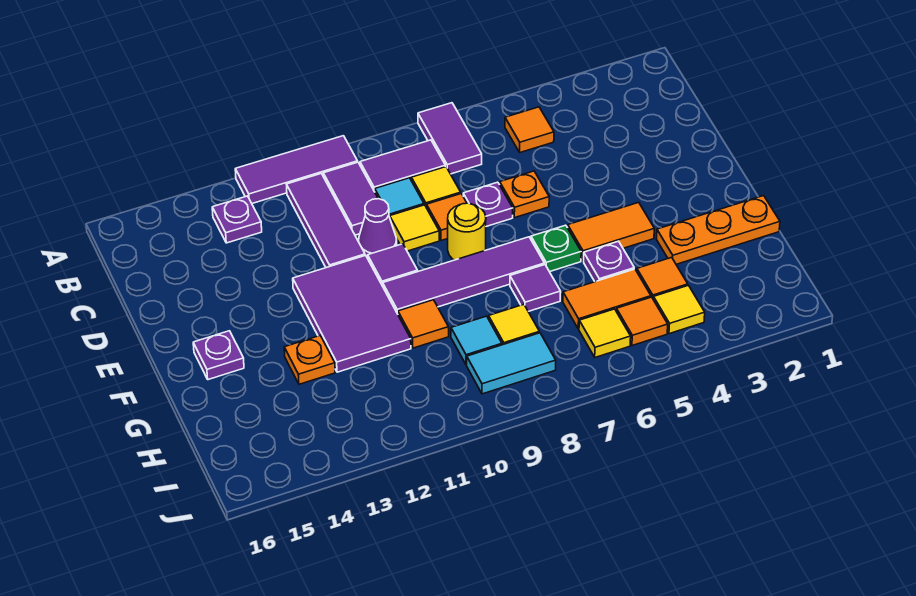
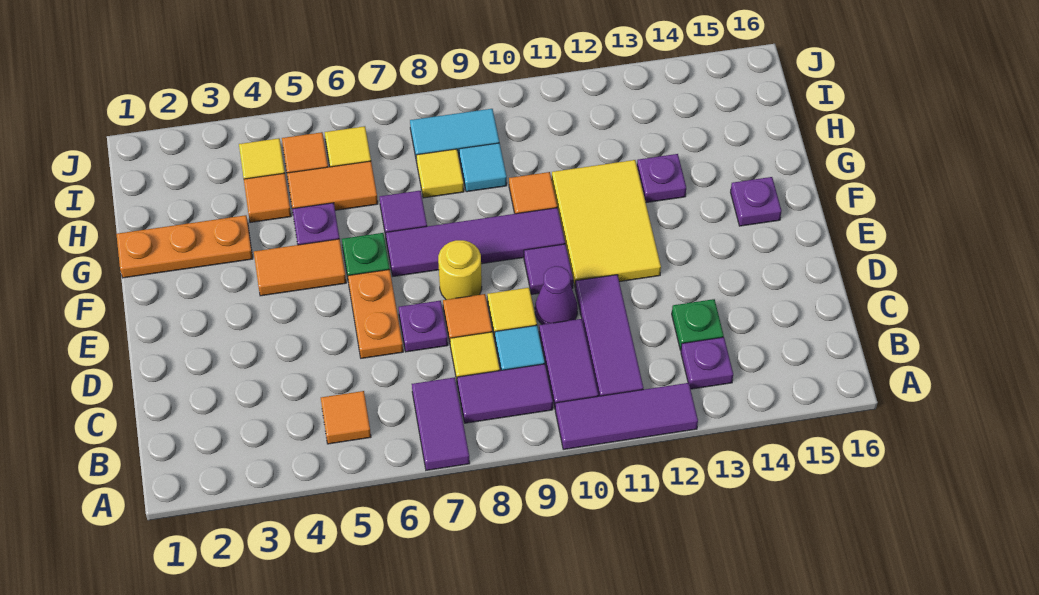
none -> green plate C13 level 1
orange plate D6 level 1 -> orange plate D6:E6 level 1
purple tile E11:G12 level 1 -> yellow tile E11:G12 level 1
orange plate G13 level 1 -> purple plate G13 level 1

